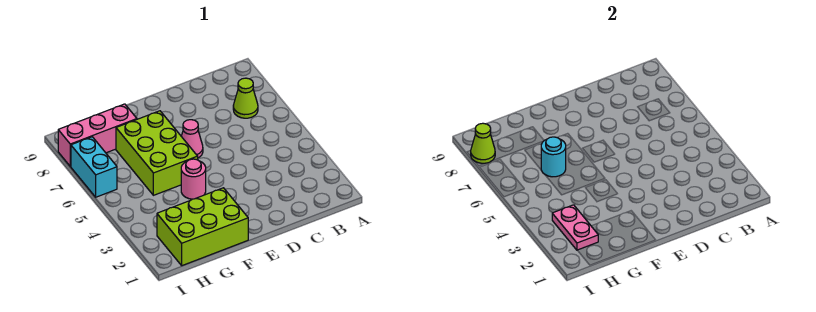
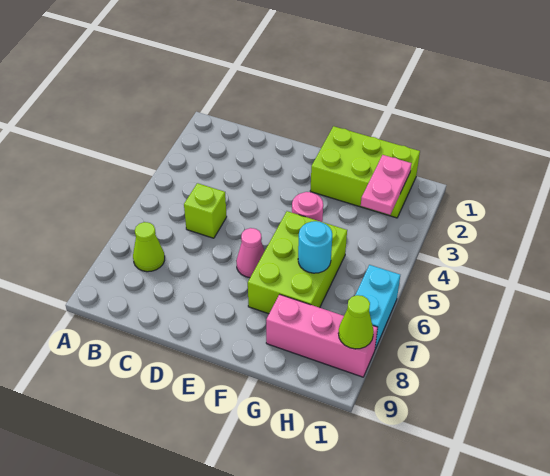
none -> lime brick C5 level 1

